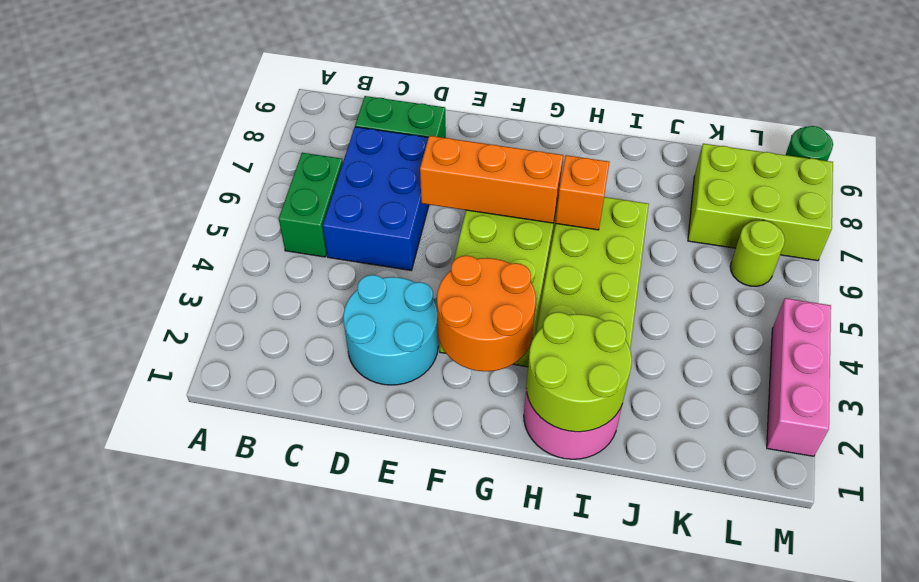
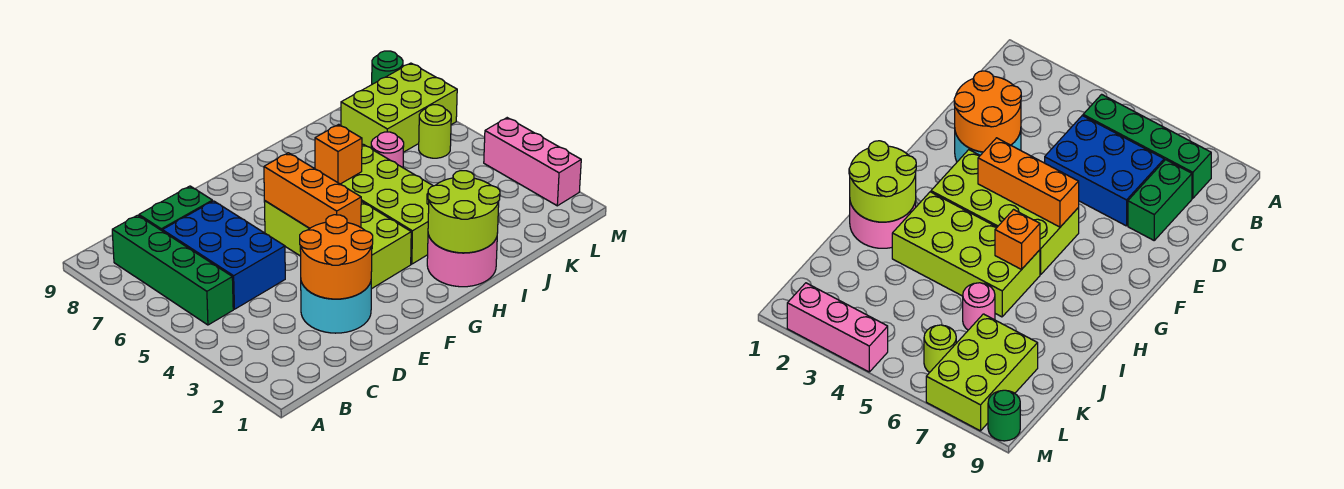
green brick B5:B6 level 1 -> green brick B5:B8 level 1
orange brick E6:G6 level 2 -> orange brick F4:F6 level 2
orange round brick F2:G3 level 2 -> orange round brick D2:E3 level 2
none -> pink round brick J6 level 1

